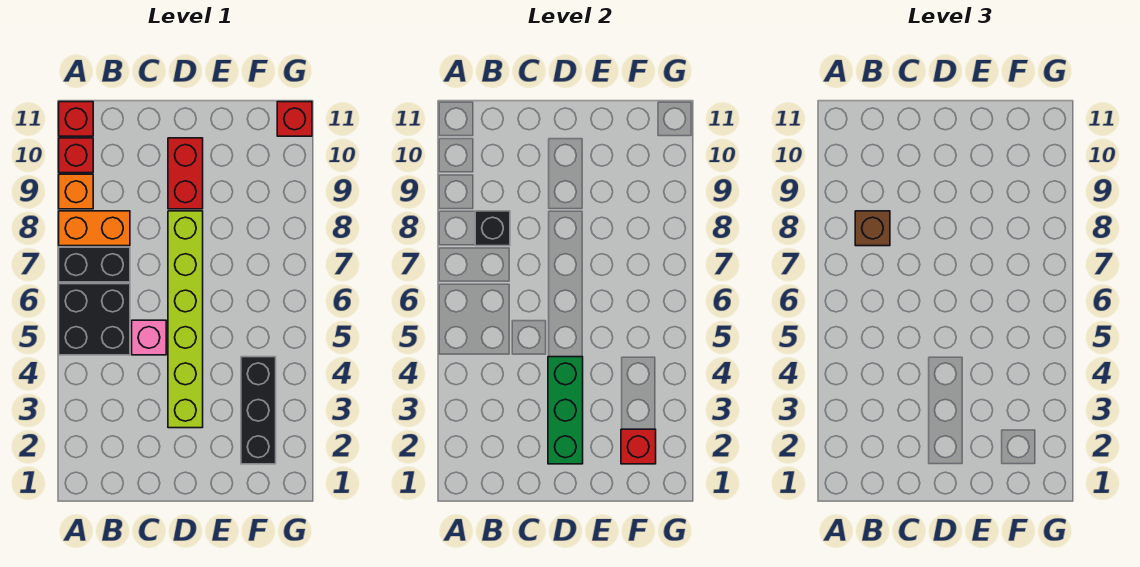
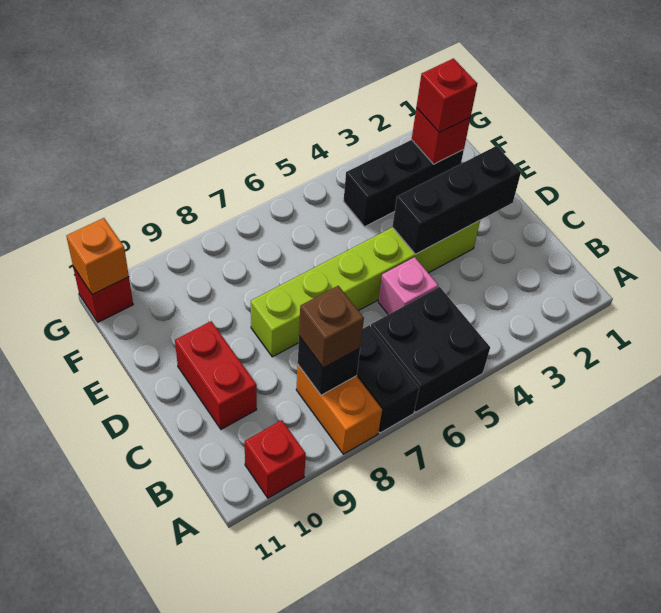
orange brick A9 level 1 -> orange brick G11 level 2
red brick A11 level 1 -> red brick F2 level 3
green brick D2:D4 level 2 -> black brick D2:D4 level 2
red brick D9:D10 level 1 -> red brick C10:D10 level 1

